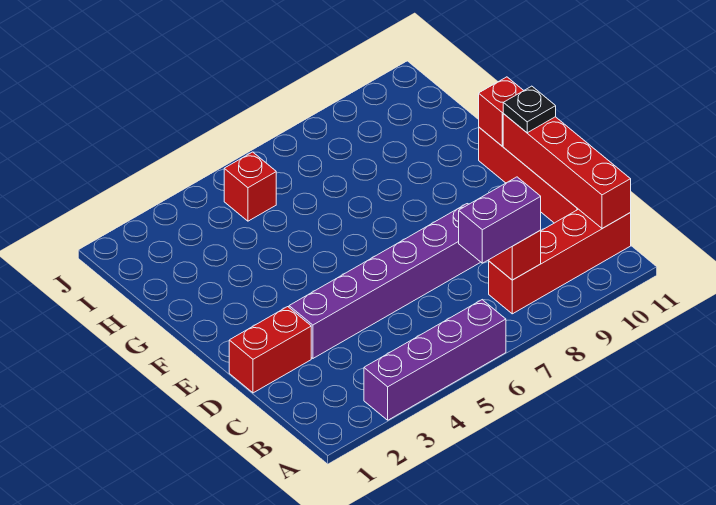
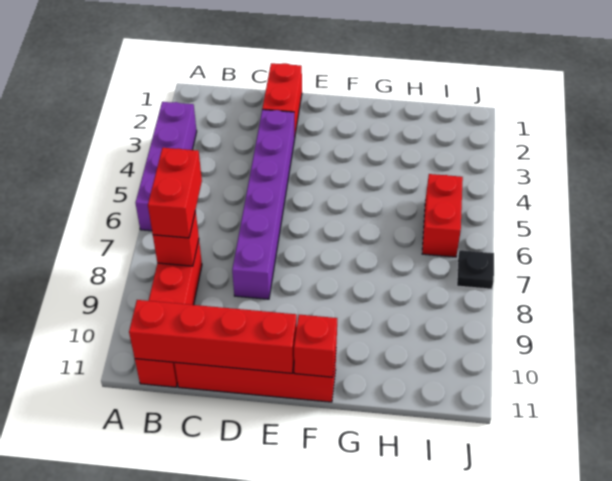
purple brick B7:B8 level 3 -> red brick B7:B8 level 3
black plate E11 level 3 -> black plate J7 level 1
red brick I5 level 1 -> red brick I5:I6 level 1

